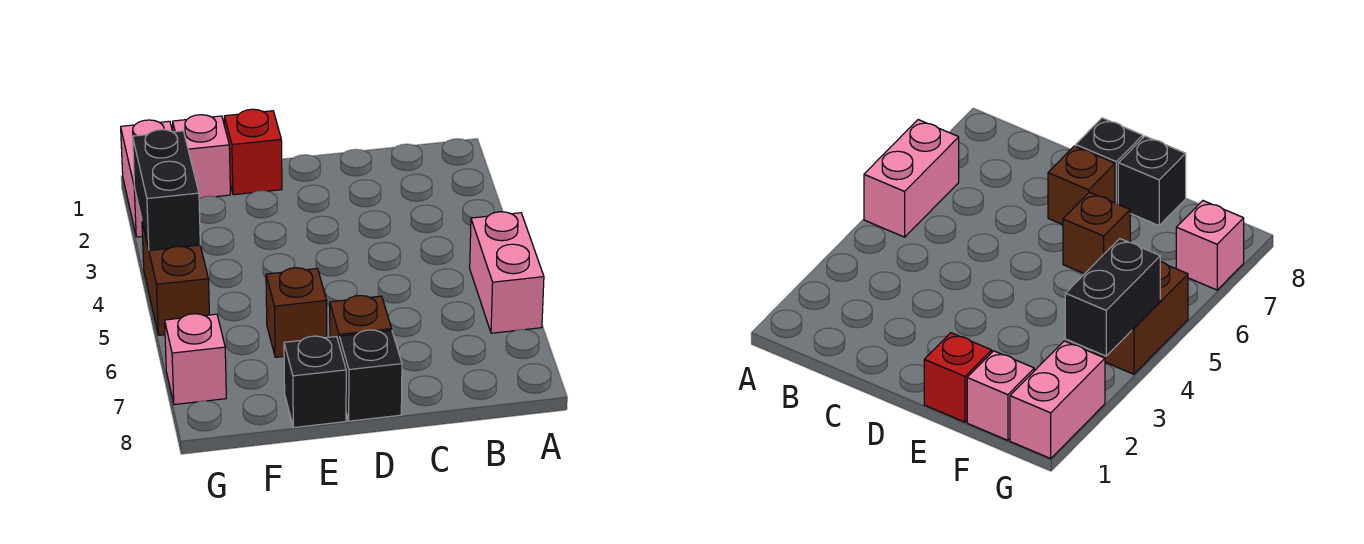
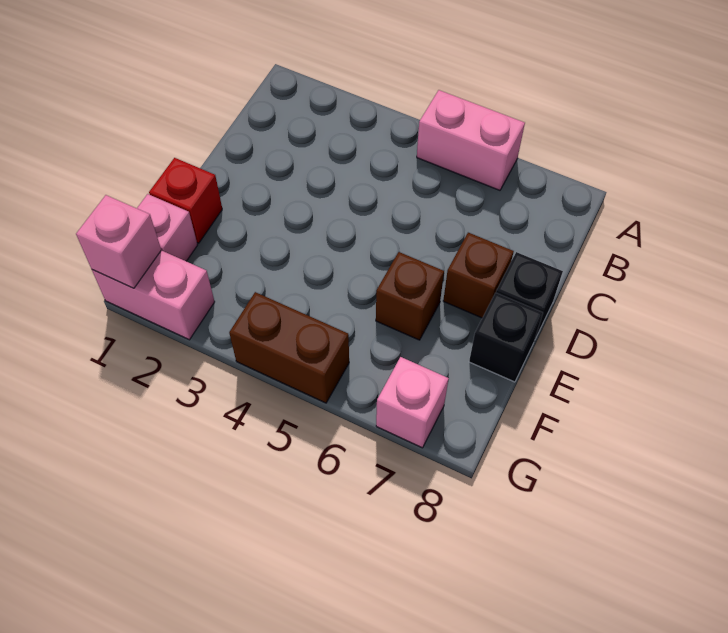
none -> pink brick G1 level 2
black brick G3:G4 level 2 -> none

